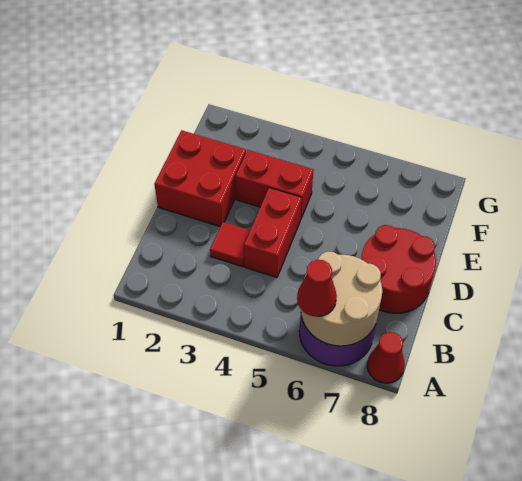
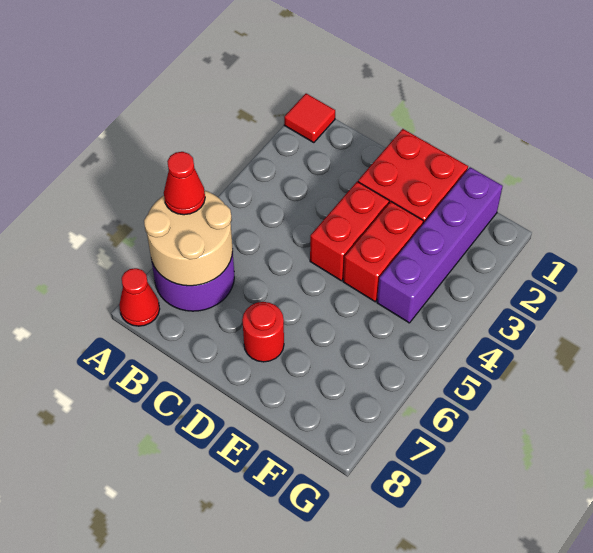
red tile C3 level 1 -> red tile A1 level 1
red brick C4:D4 level 1 -> red brick D3:D4 level 1
red round brick C7:D8 level 1 -> red round brick D7 level 1
none -> purple brick F1:F4 level 1

